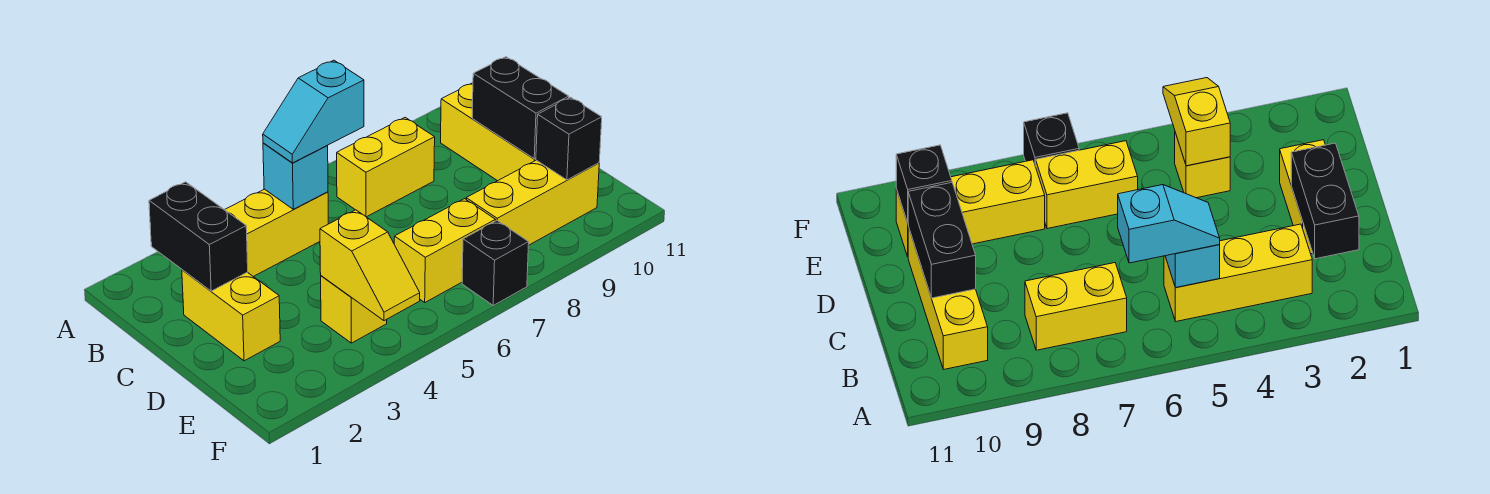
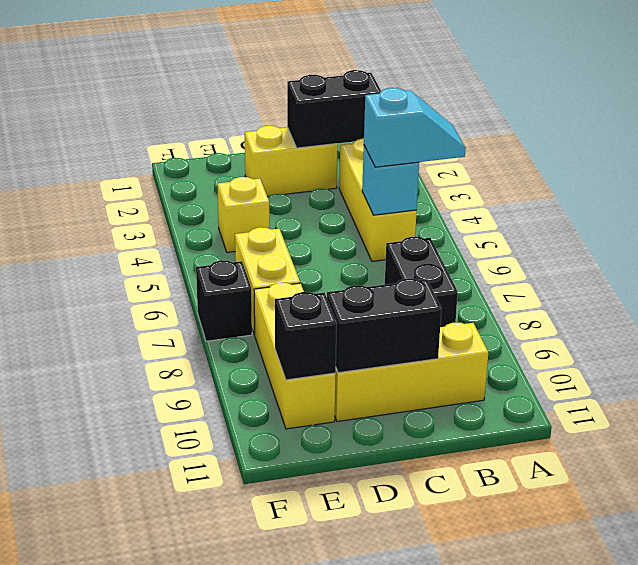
cyan slope B5:B6 level 3 top 6 -> cyan slope A5:B5 level 3 top B
yellow brick B7:B8 level 1 -> black brick B7:B8 level 1
yellow slope E4:F4 level 2 top E -> none

